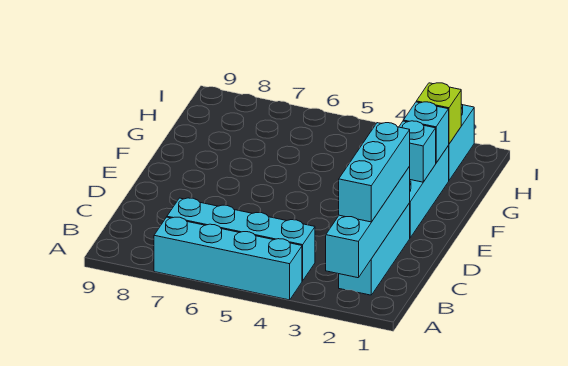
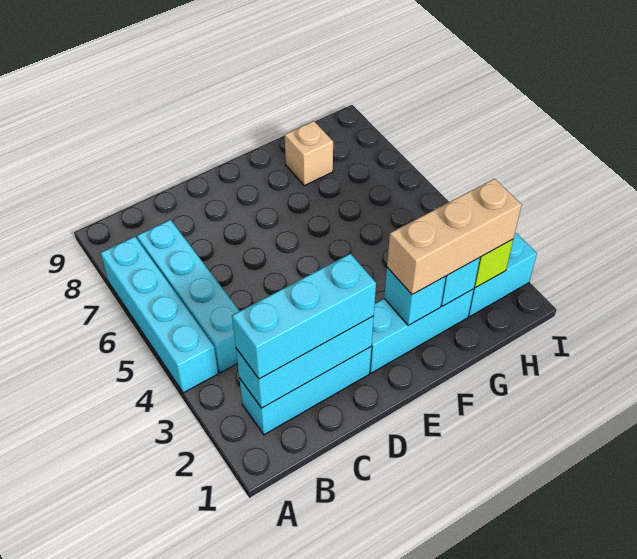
cyan brick A2:D2 level 2 -> cyan brick B2:D2 level 2
none -> tan brick F2:H2 level 3
none -> tan brick G8 level 1

